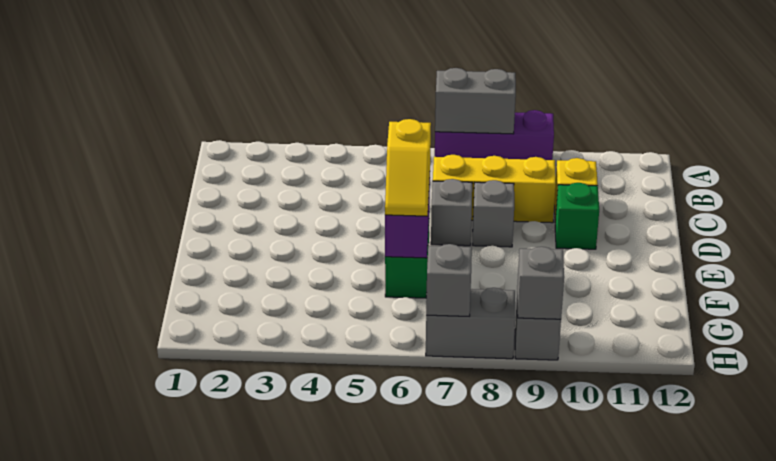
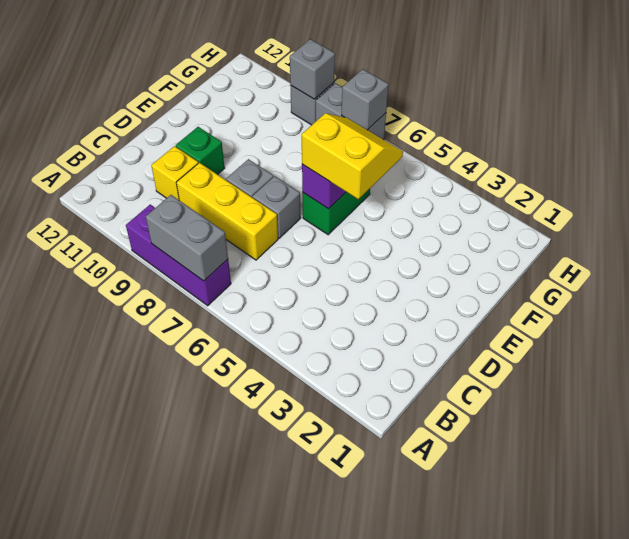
yellow slope E6:F6 level 3 top E -> yellow slope E5:F6 level 3 top E

